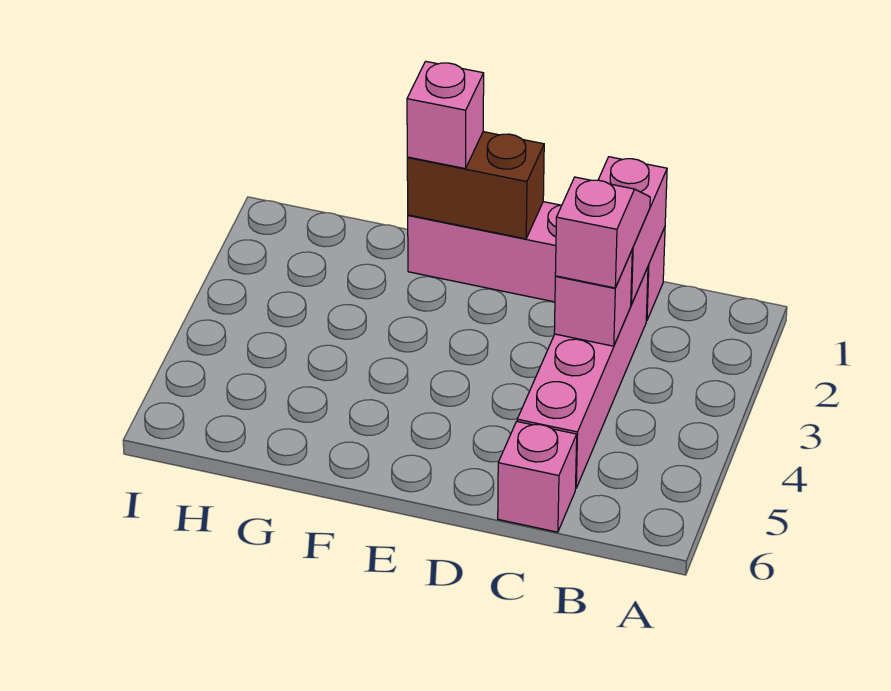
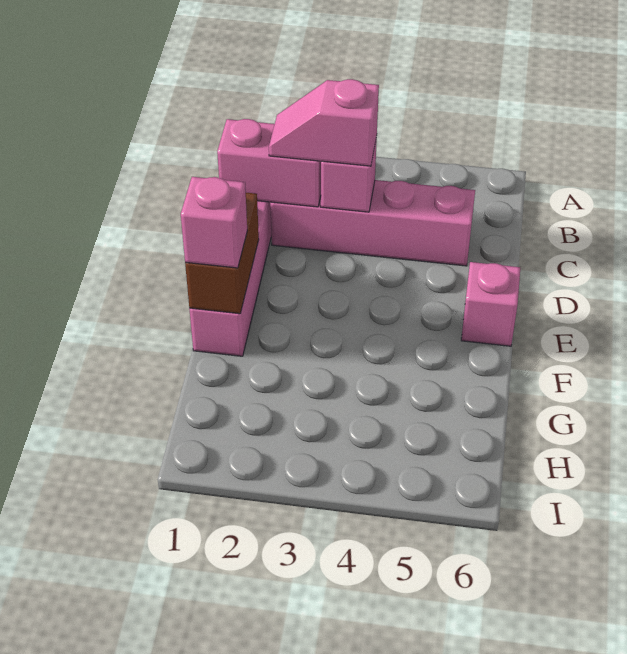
pink brick C6 level 1 -> pink brick E6 level 1

